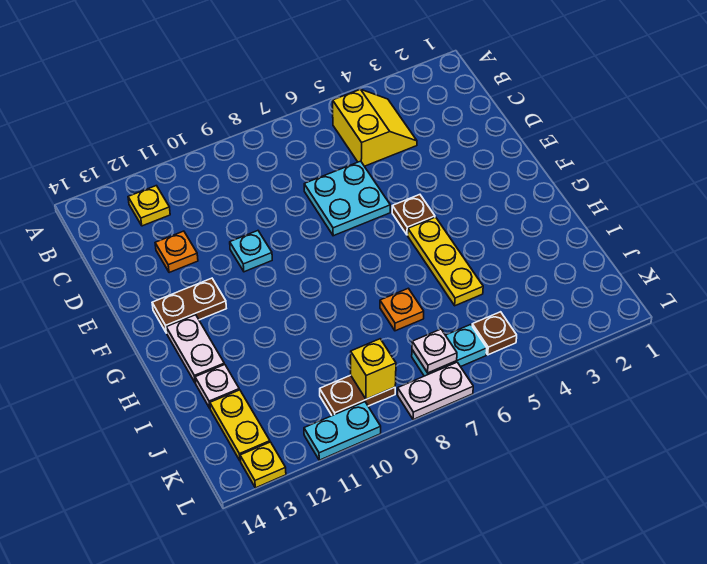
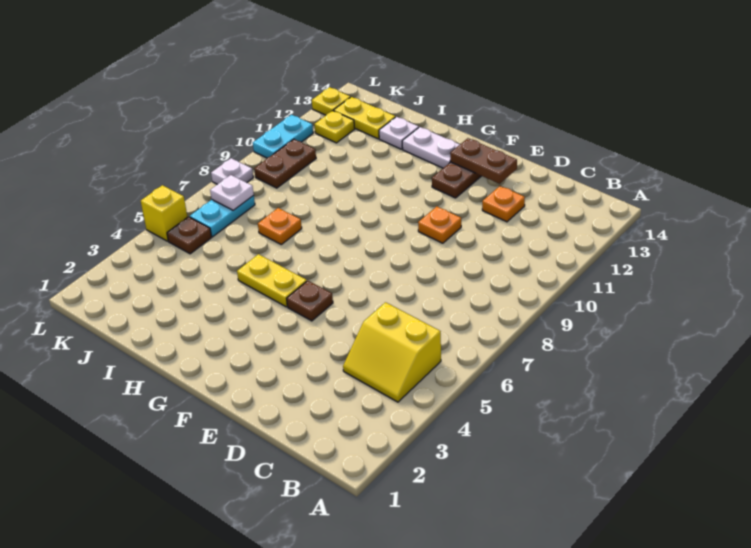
yellow plate B12 level 1 -> yellow plate K12 level 1
cyan plate D6:E7 level 1 -> none
cyan plate E10 level 1 -> orange plate E10 level 1
none -> brown plate E13:F13 level 2
yellow plate G5:I5 level 1 -> yellow plate G5:H5 level 1
yellow brick K9 level 2 -> yellow brick L5 level 1
white plate L7:L8 level 1 -> white plate L8 level 1

